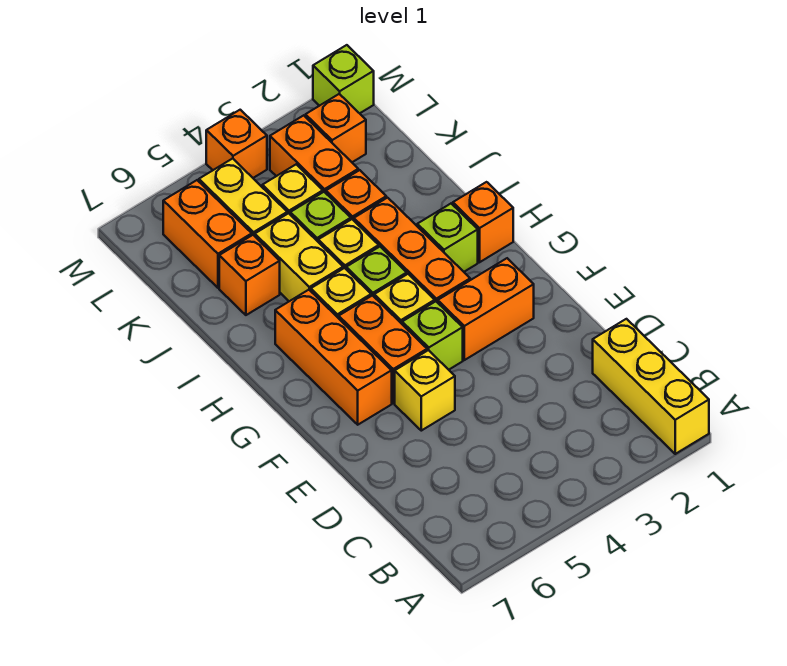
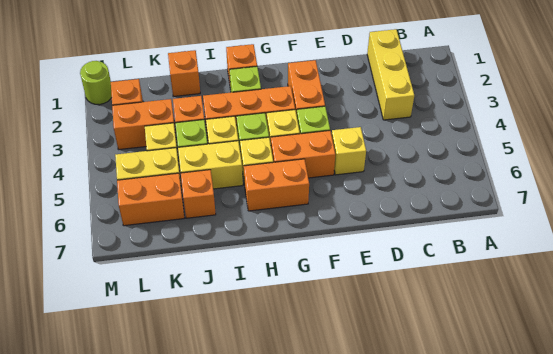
yellow brick A1:C1 level 1 -> yellow brick C1:C3 level 1
orange brick F6:H6 level 1 -> orange brick G6:H6 level 1
lime brick M1 level 1 -> lime round brick M1 level 1
orange brick M4 level 1 -> orange brick J1 level 1

